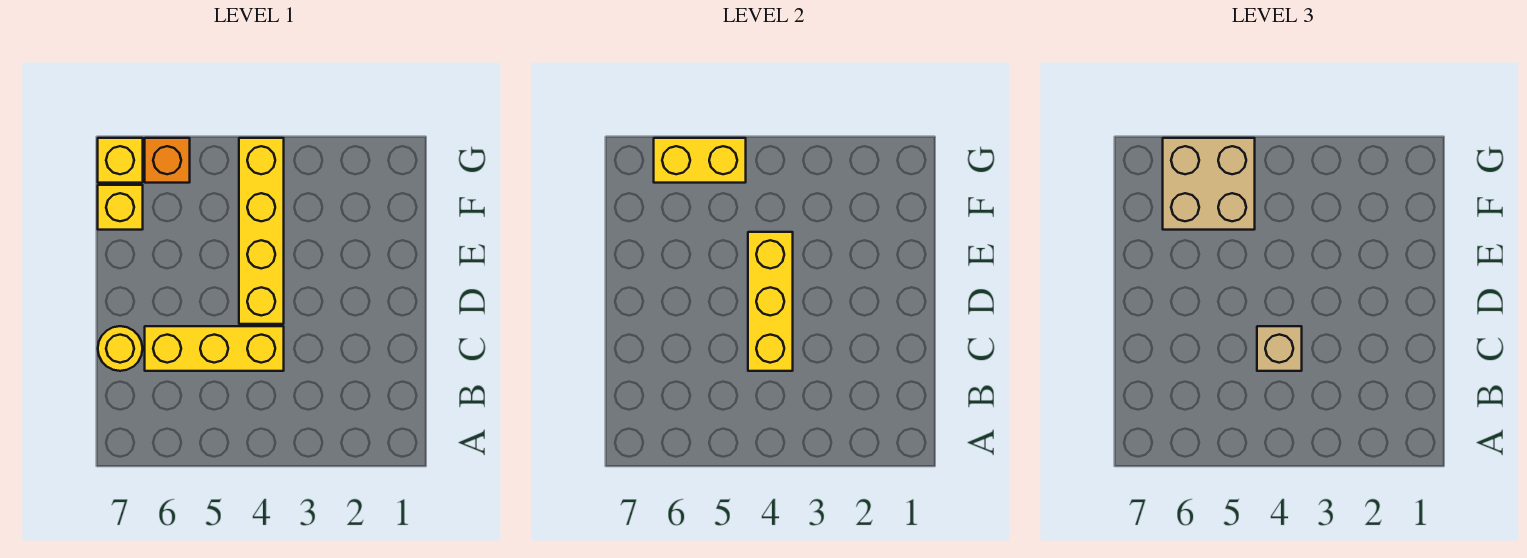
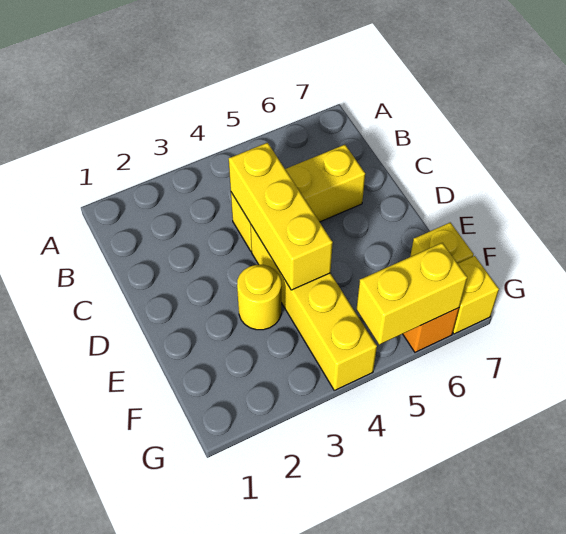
tan brick C4 level 3 -> none
yellow round brick C7 level 1 -> yellow round brick E3 level 1
tan brick F5:G6 level 3 -> none

